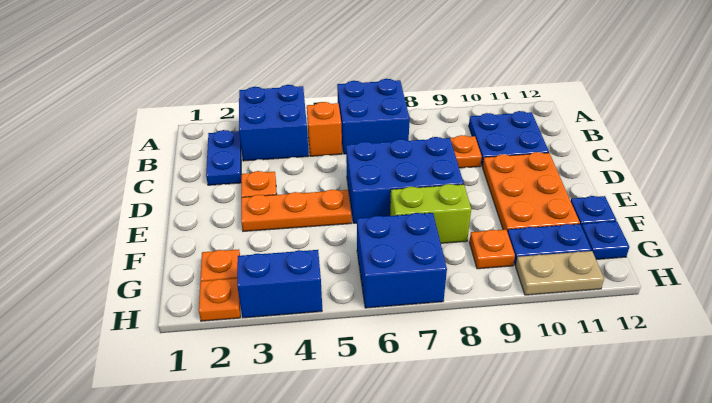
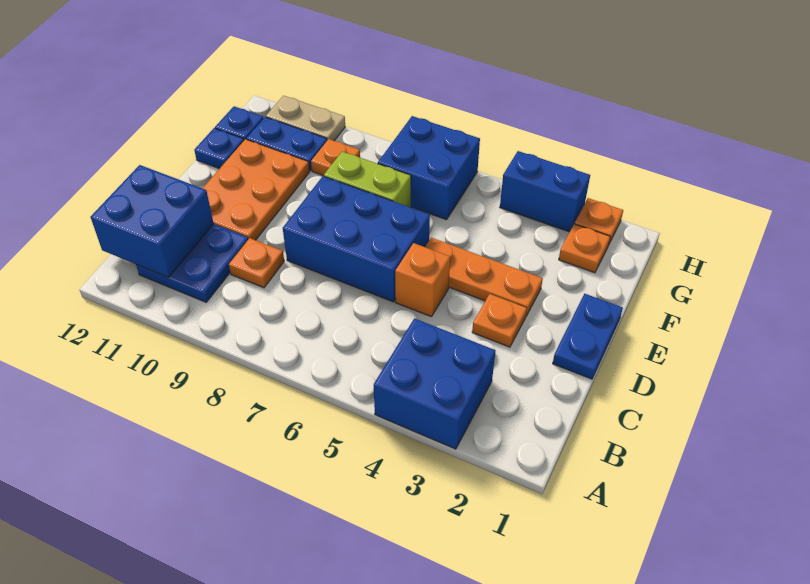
blue brick A6:B7 level 1 -> blue brick B11:C12 level 2
blue plate B2:C2 level 1 -> blue plate D1:E1 level 1
orange brick B5 level 1 -> orange brick D5 level 1

